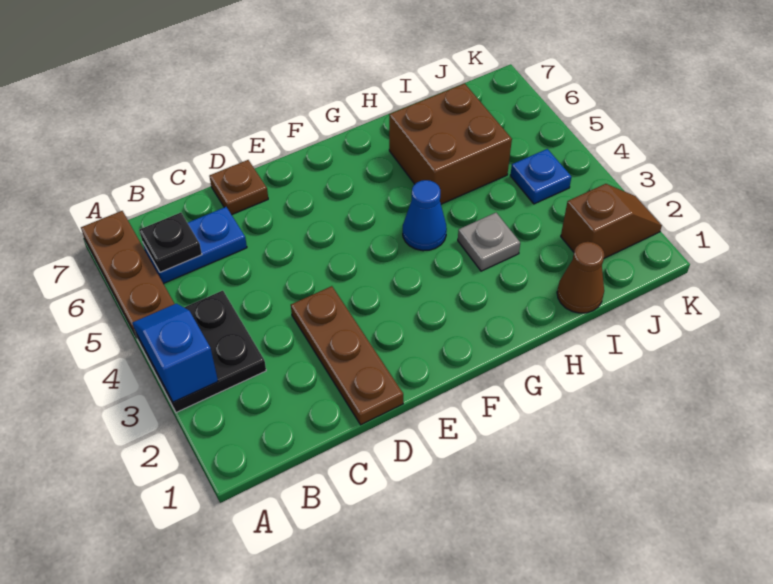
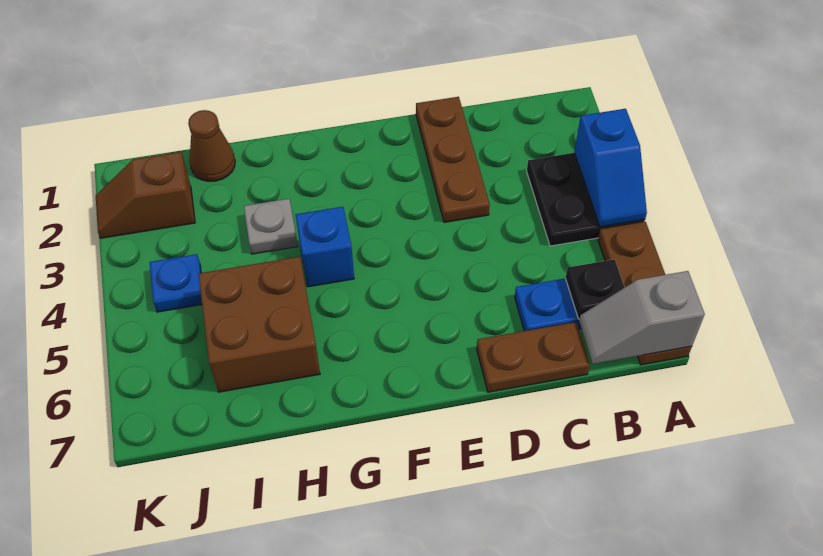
none -> grey slope A7:B7 level 2 top A
brown plate D7 level 1 -> brown plate C7:D7 level 1
blue cone G4 level 1 -> blue brick G4 level 1

